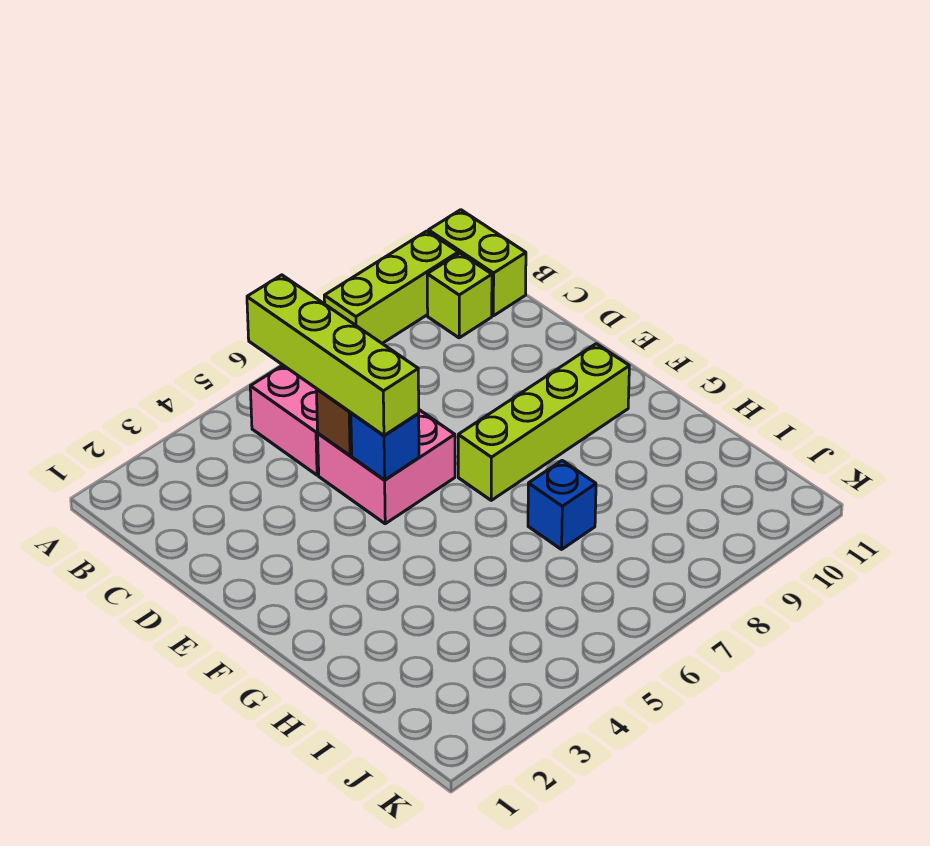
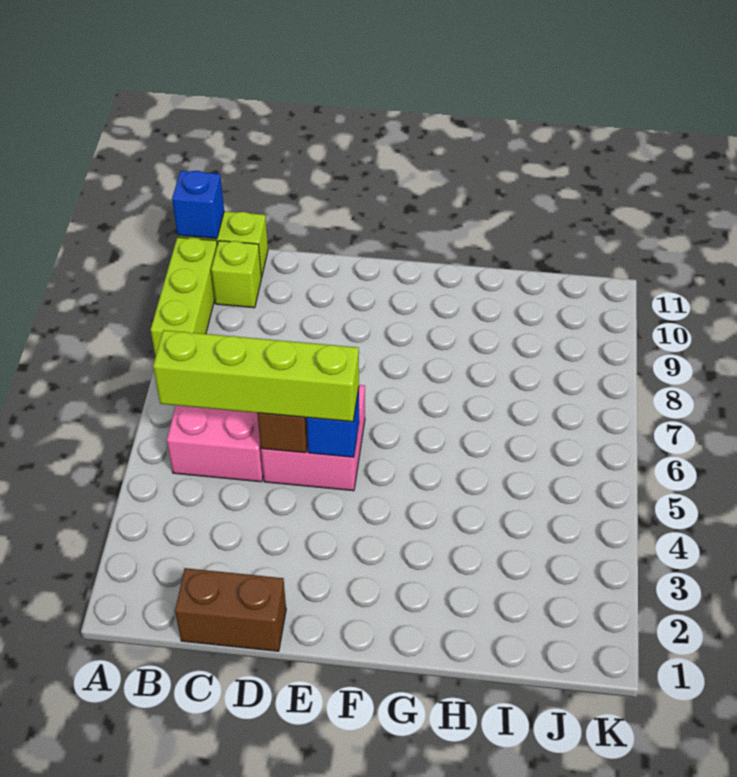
none -> brown brick C1:D1 level 1
lime brick F7:F10 level 1 -> none
blue brick H7 level 1 -> blue brick A11 level 2

